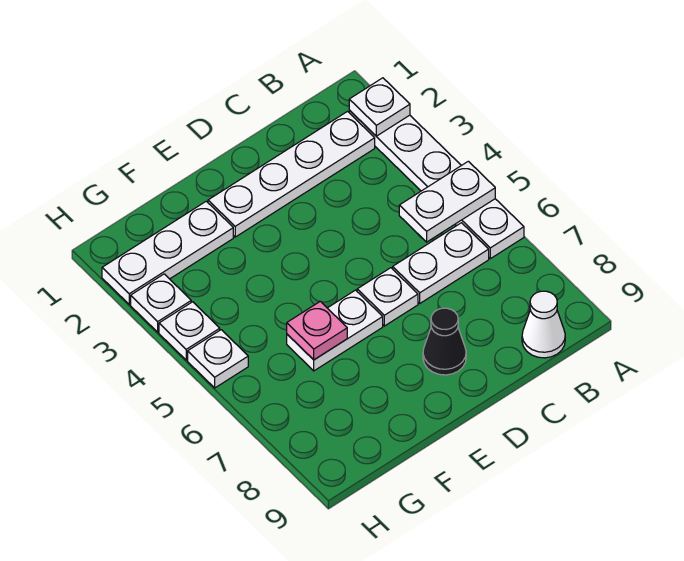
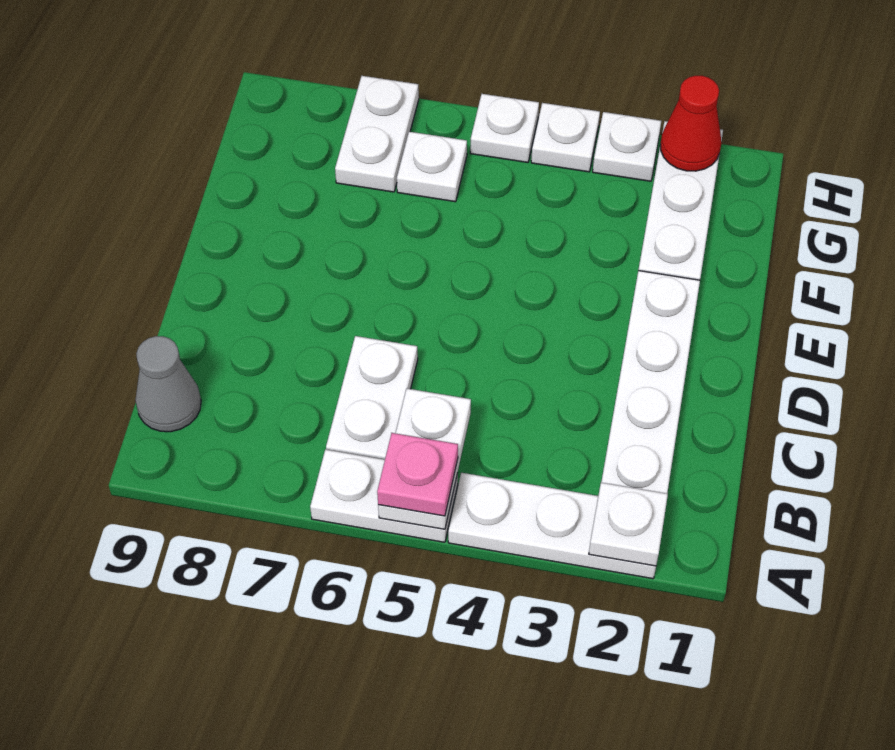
white cone B9 level 1 -> grey cone B9 level 1
white plate D6 level 1 -> white plate G6 level 1
black cone D8 level 1 -> none
white plate E6:F6 level 1 -> white plate G7:H7 level 1
pink plate F6 level 2 -> pink plate A5 level 3
none -> red cone H2 level 2

